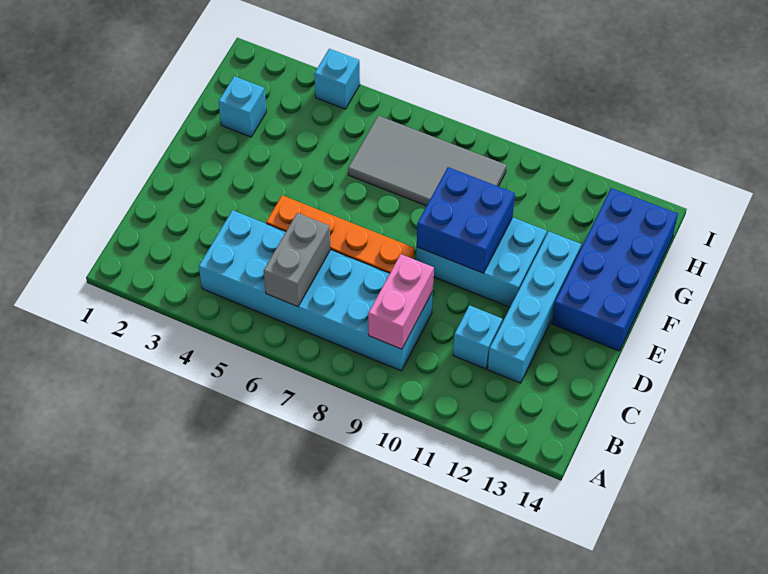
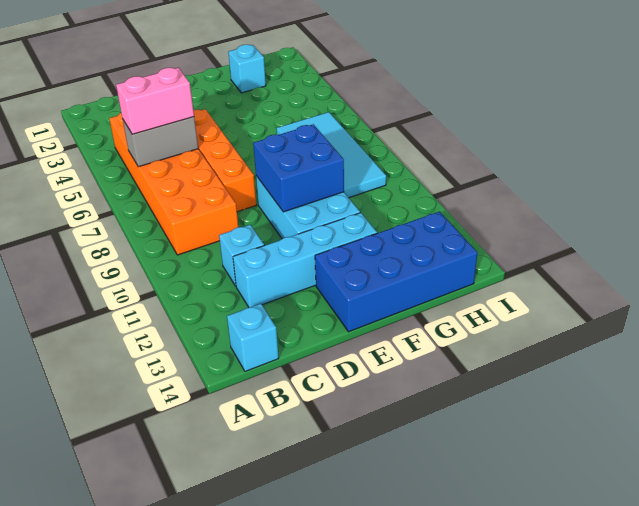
cyan brick B4:C9 level 1 -> orange brick B4:C9 level 1
pink brick B9:C9 level 2 -> pink brick B6:C6 level 3
grey tile G6:H9 level 1 -> cyan tile G6:H9 level 1
cyan brick I4 level 1 -> cyan brick B14 level 1

